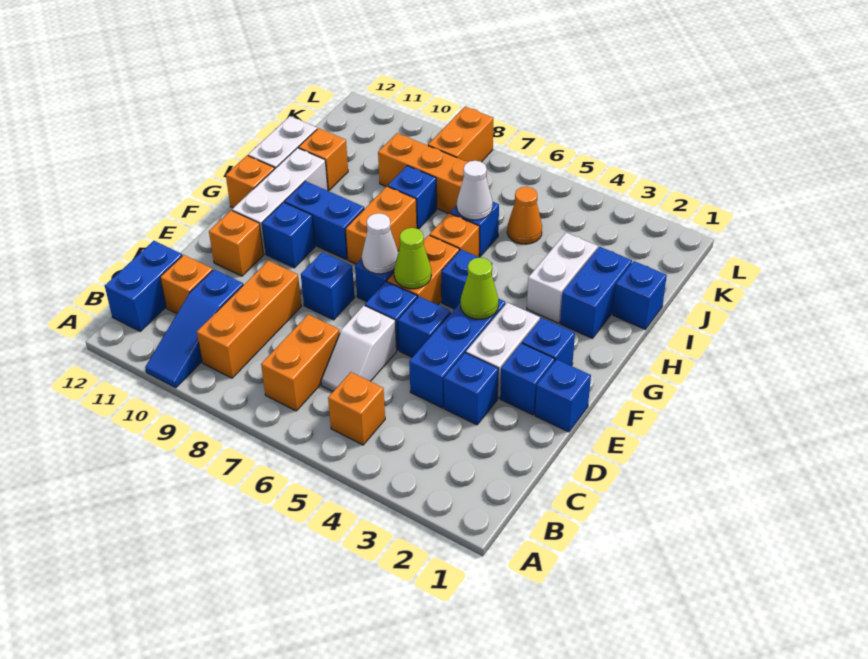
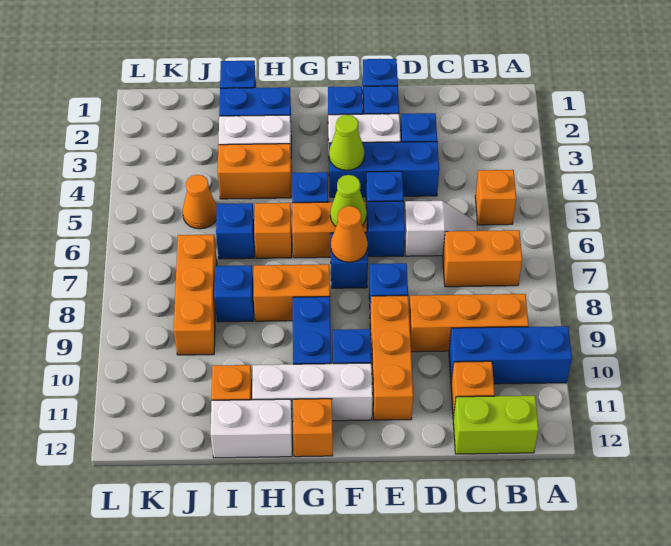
blue slope A10:C10 level 1 top C -> blue brick A10:C10 level 1
blue brick B12:C12 level 1 -> lime brick B12:C12 level 1
orange brick E11 level 1 -> orange brick E9:E11 level 1
white cone F7 level 2 -> orange cone F7 level 2
white cone I6 level 2 -> none
orange brick K8:L8 level 1 -> orange brick H4:I4 level 1

